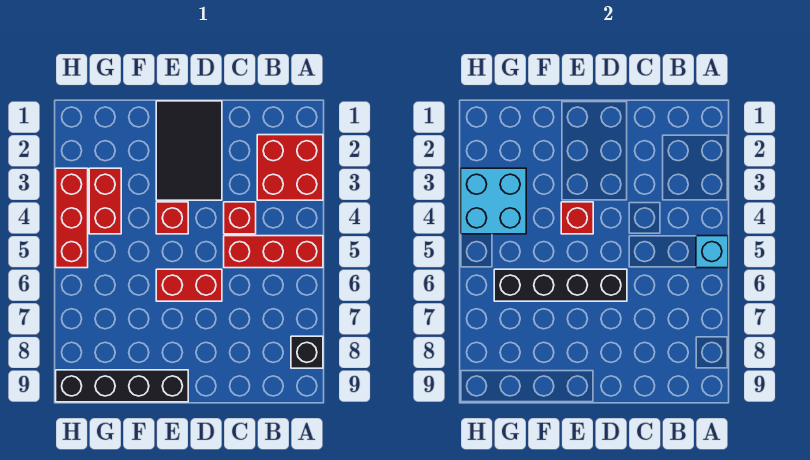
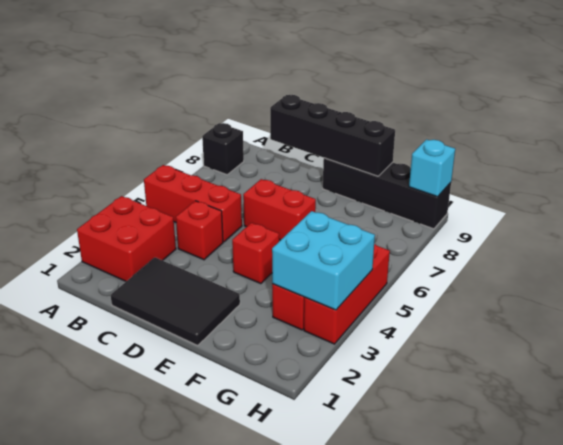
cyan brick A5 level 2 -> cyan brick H9 level 2
black tile D1:E3 level 1 -> black tile C1:E2 level 1
black brick D6:G6 level 2 -> black brick C9:F9 level 2
red brick E4 level 2 -> none

